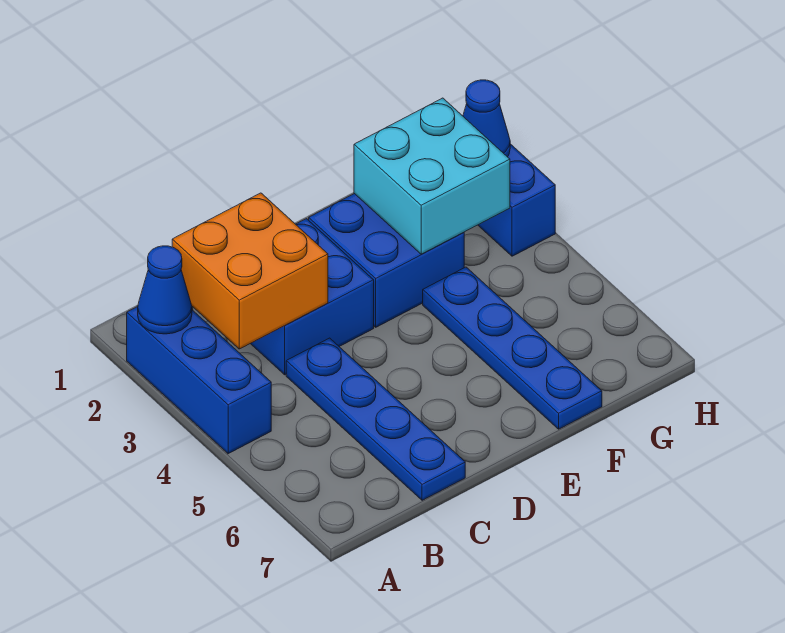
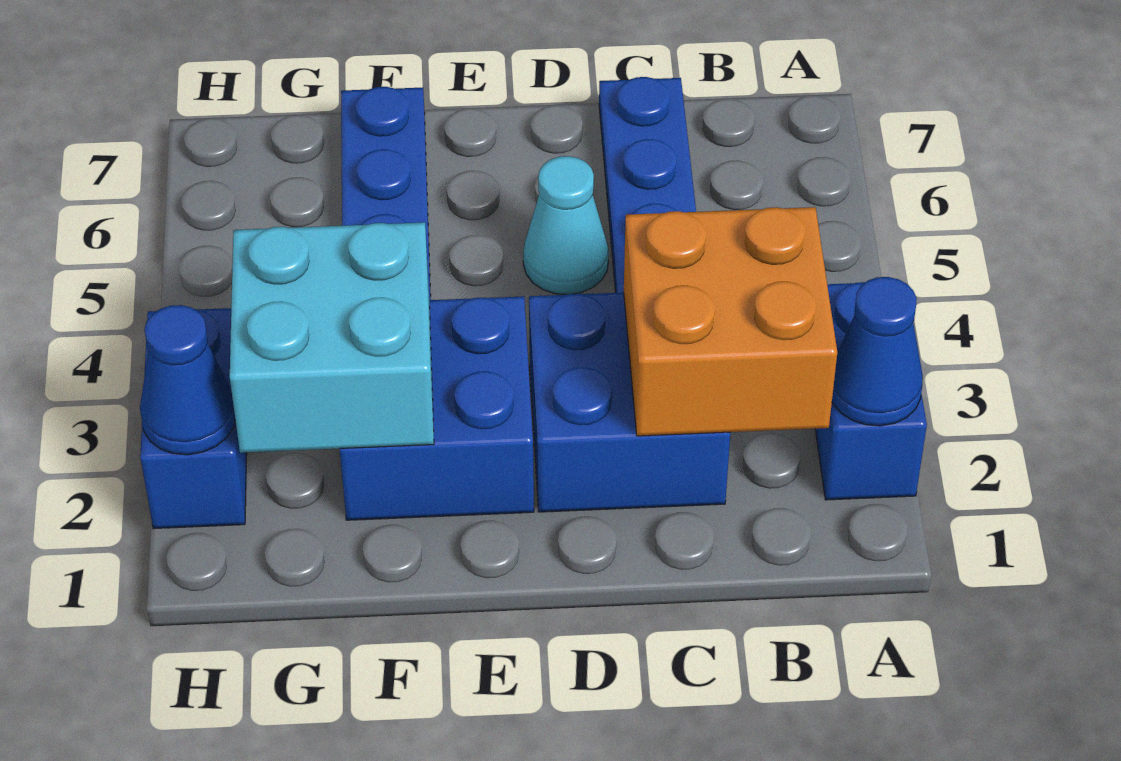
blue brick A2:A4 level 1 -> blue brick A2:A3 level 1
none -> cyan cone D5 level 1

